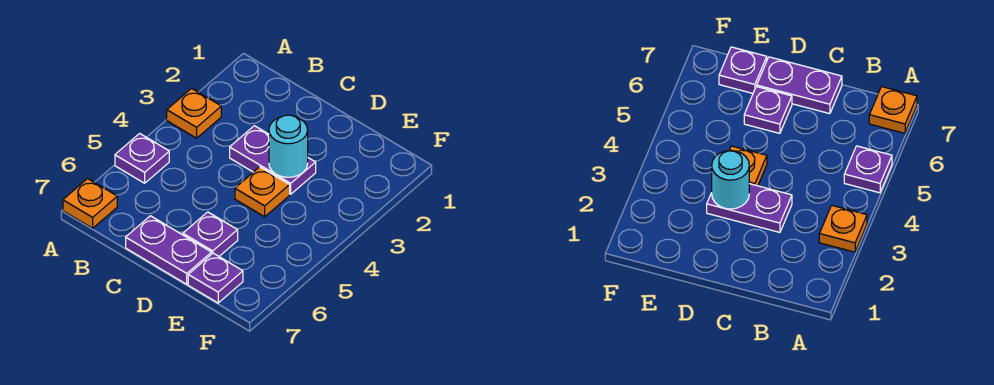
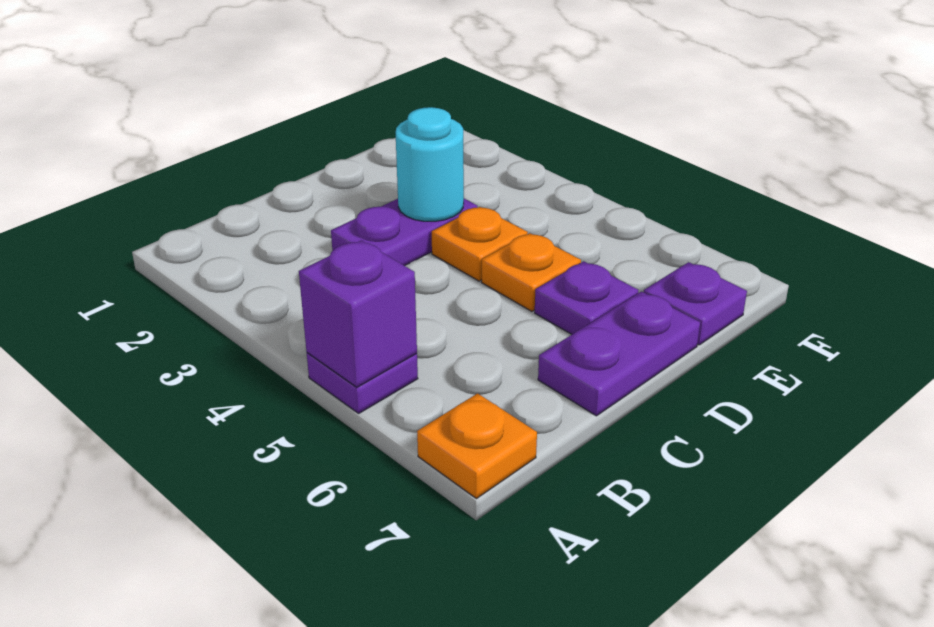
orange plate A3 level 1 -> orange plate D5 level 1
none -> purple brick A5 level 2

